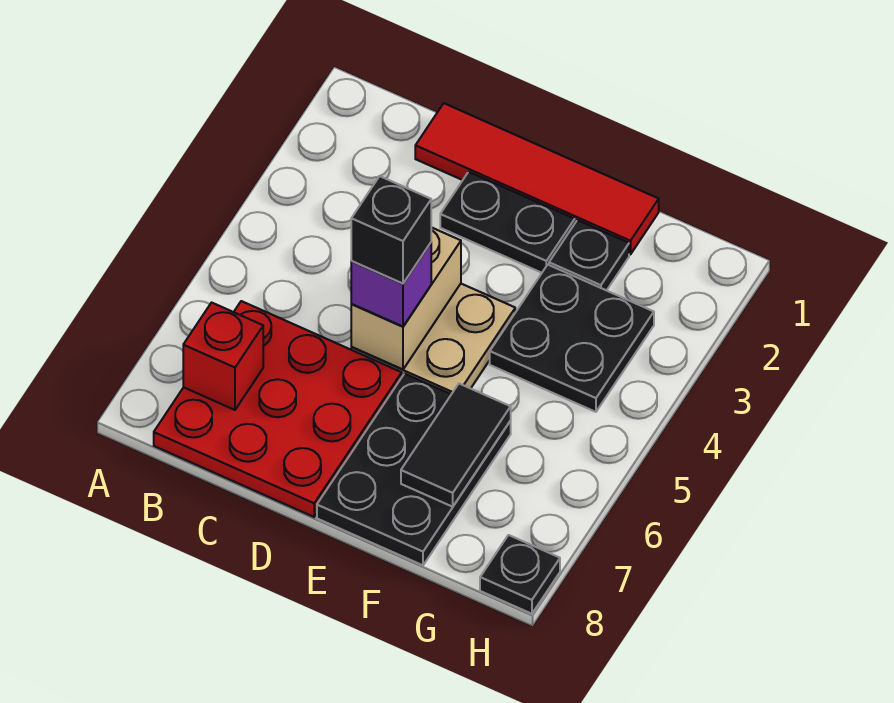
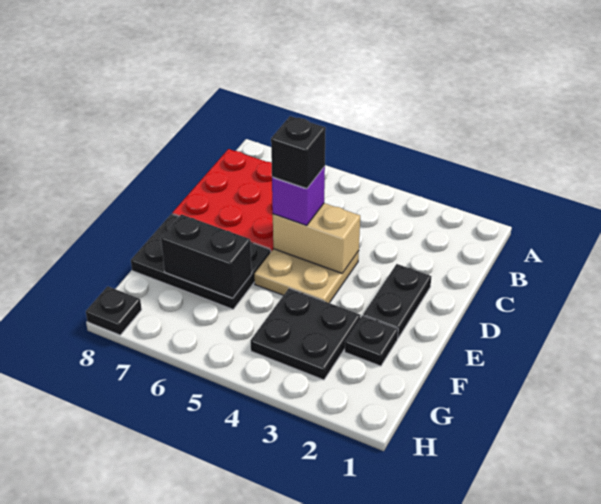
red brick B7 level 2 -> none
red tile C1:F1 level 1 -> none
black tile F6:F7 level 2 -> black brick F6:F7 level 2

